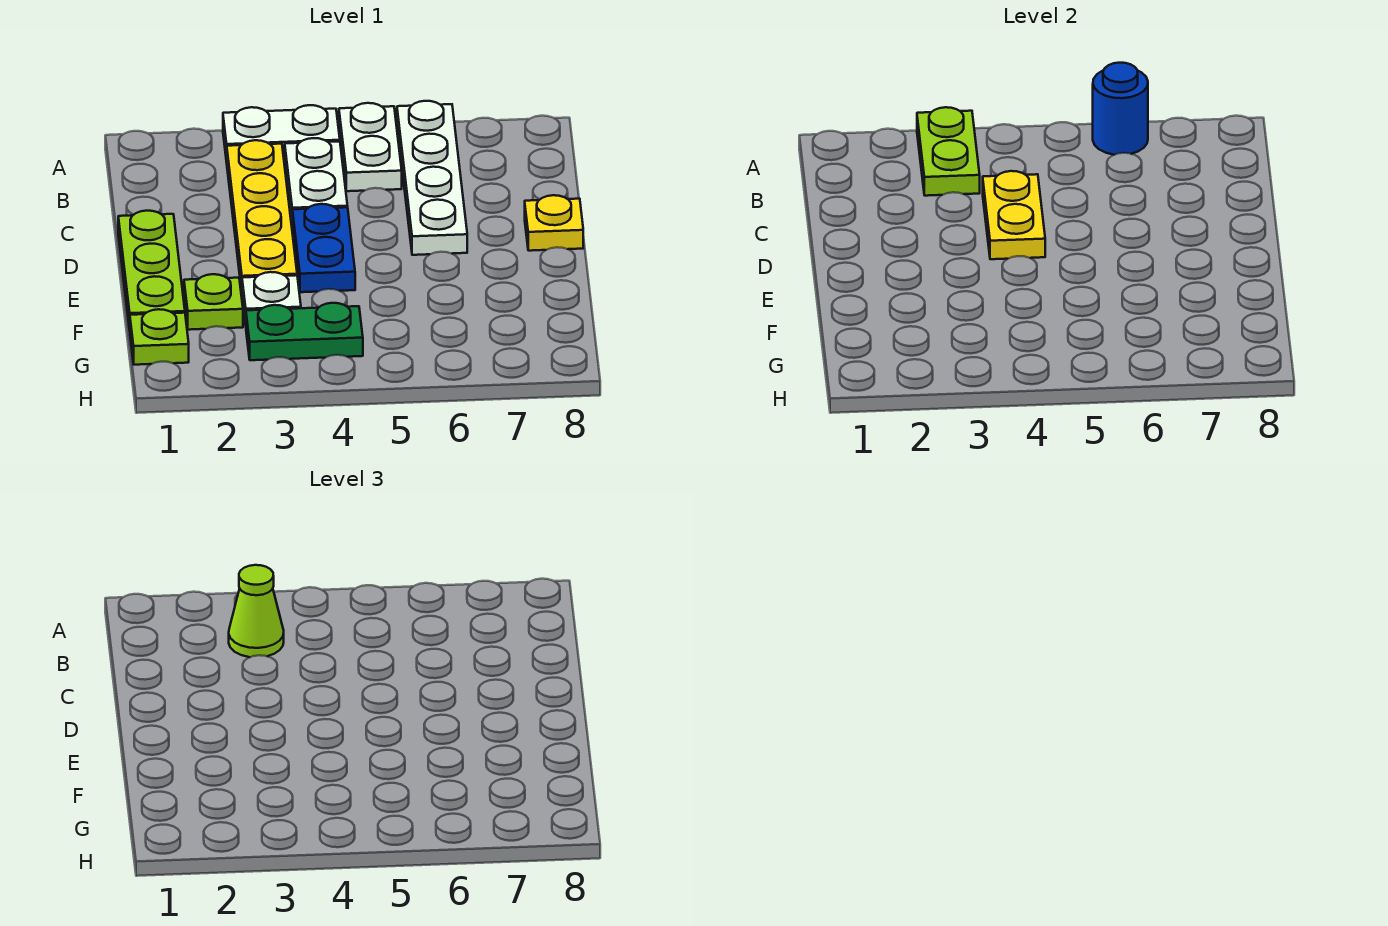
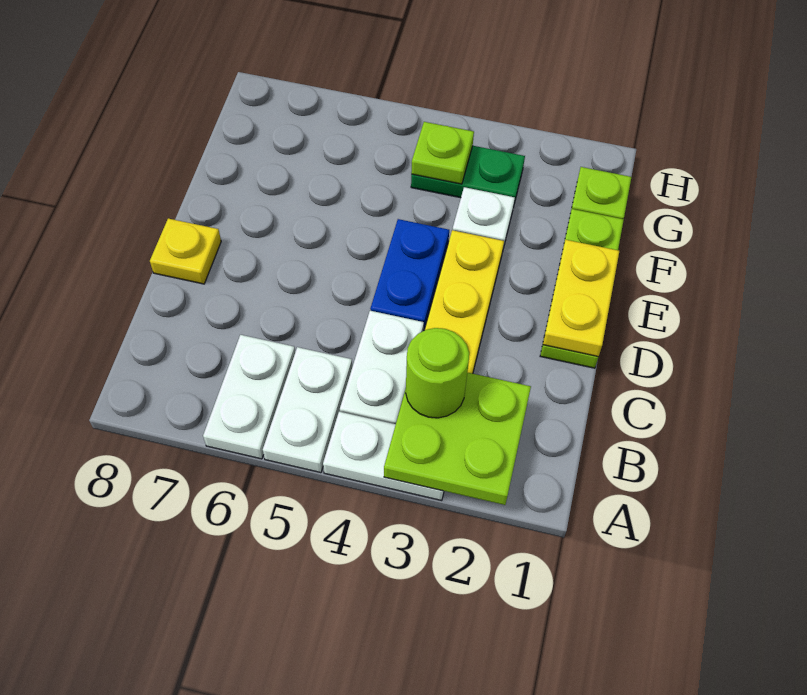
lime plate A3:B3 level 2 -> lime plate A2:B3 level 2
white plate A6:D6 level 1 -> white plate A6:B6 level 1
blue round brick A6 level 2 -> none
lime cone B3 level 3 -> lime round brick B3 level 3
yellow plate C4:D4 level 2 -> yellow plate D1:E1 level 2
lime plate F2 level 1 -> lime plate G4 level 2

